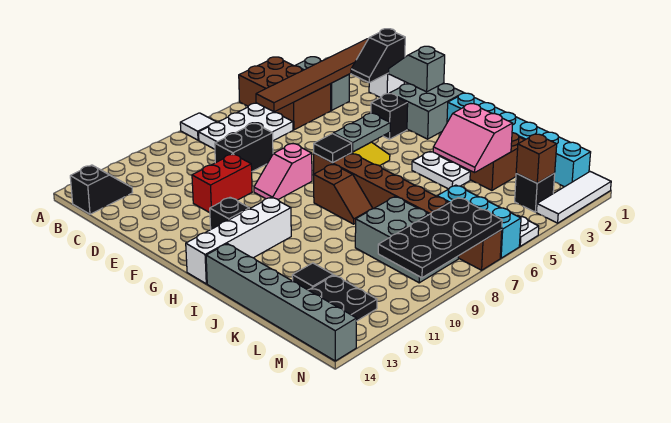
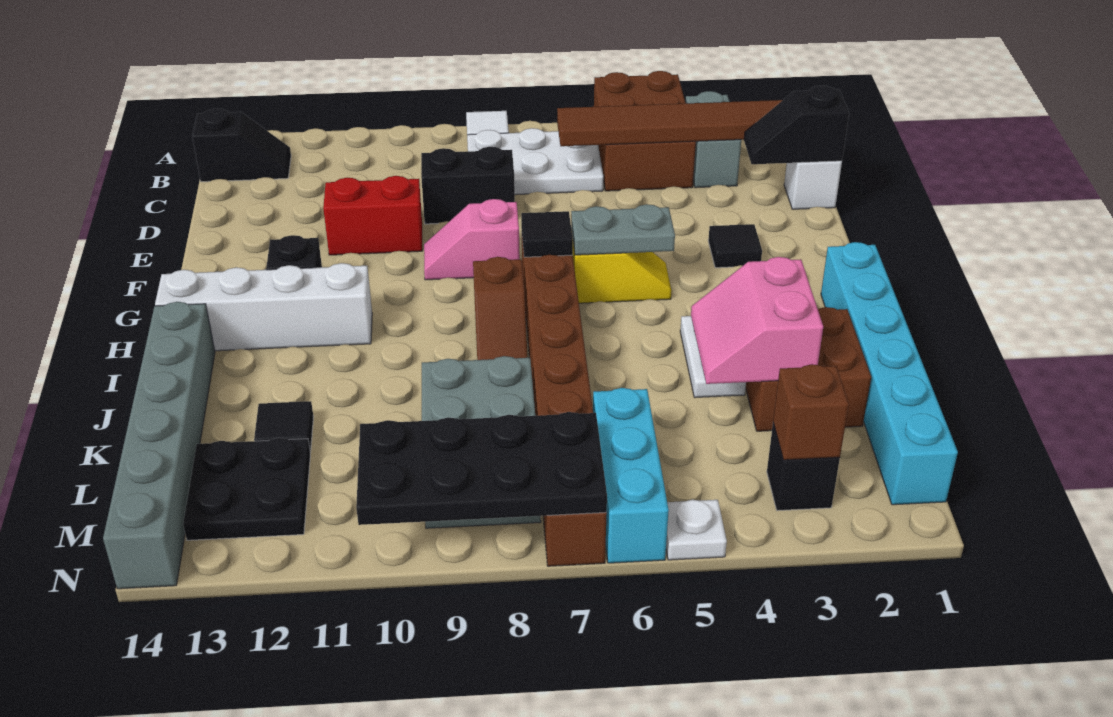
grey slope E1:F1 level 2 top F -> none
grey brick F1:G2 level 1 -> none
black brick F3 level 1 -> black tile F3 level 1
white tile N1:N3 level 1 -> none

